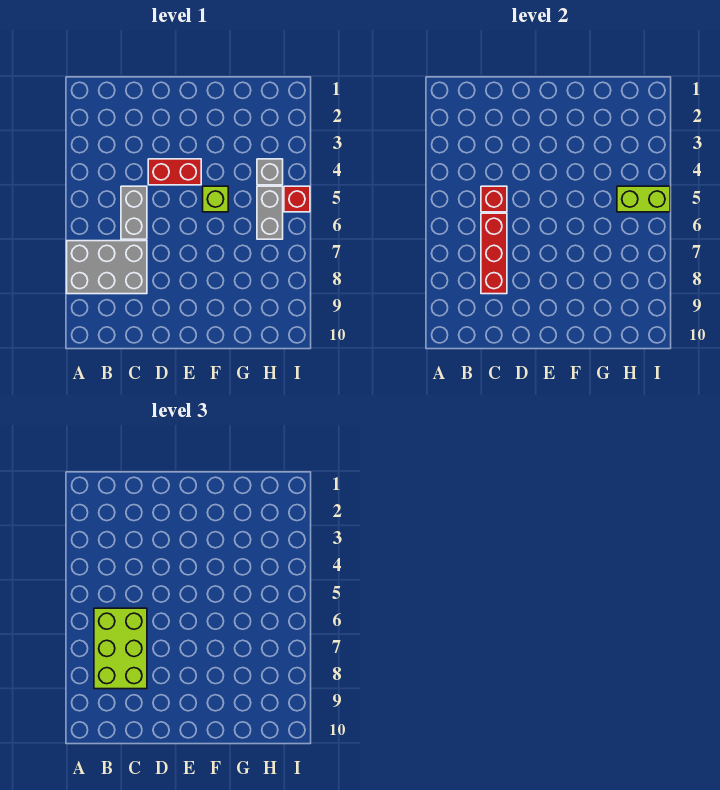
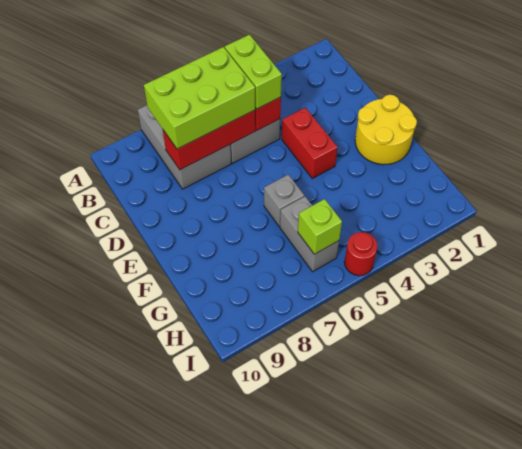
none -> yellow round brick E1:F2 level 1
lime brick F5 level 1 -> lime brick H6 level 2
grey brick H4 level 1 -> grey brick F6 level 1
grey brick H5:H6 level 1 -> grey brick G6:H6 level 1
lime brick H5:I5 level 2 -> lime brick B5:C5 level 3
red brick I5 level 1 -> red round brick I5 level 1

